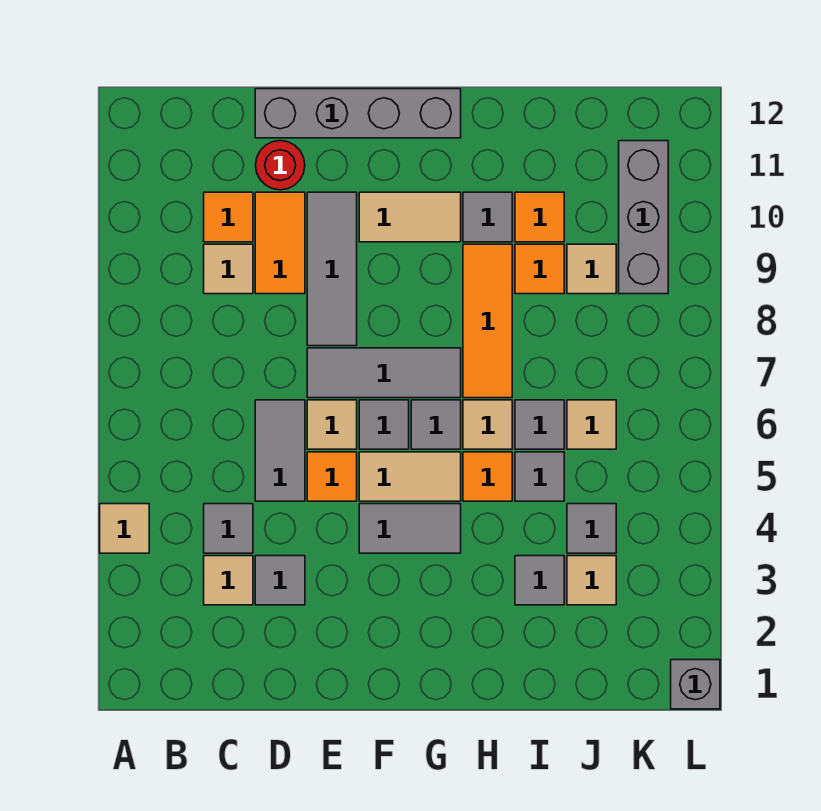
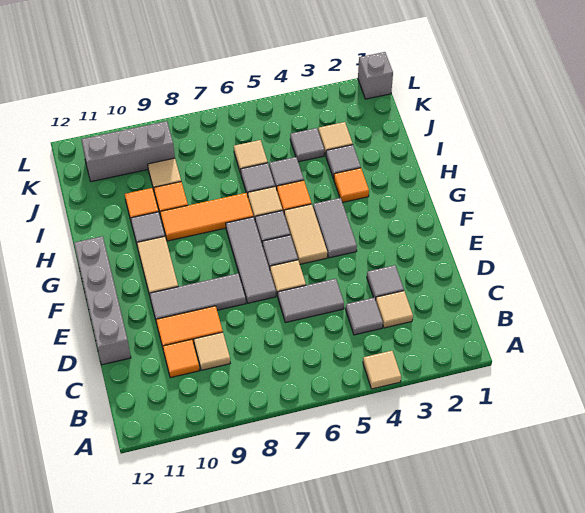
red round brick D11 level 1 -> none
orange tile E5 level 1 -> orange tile H3 level 1

